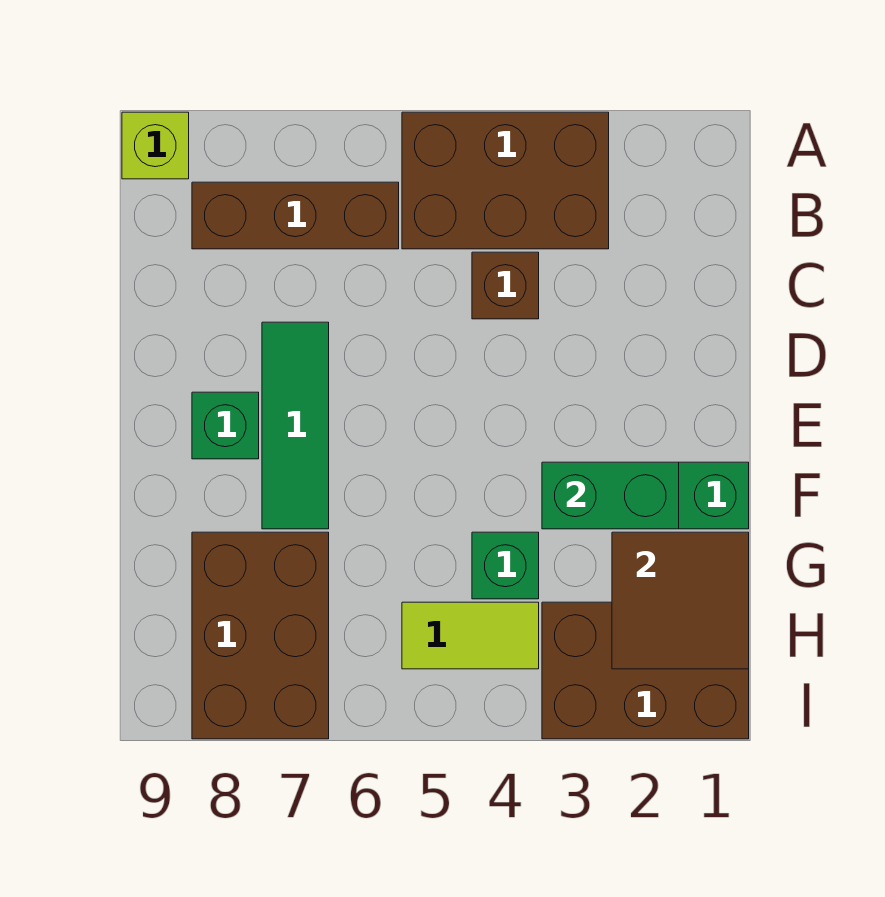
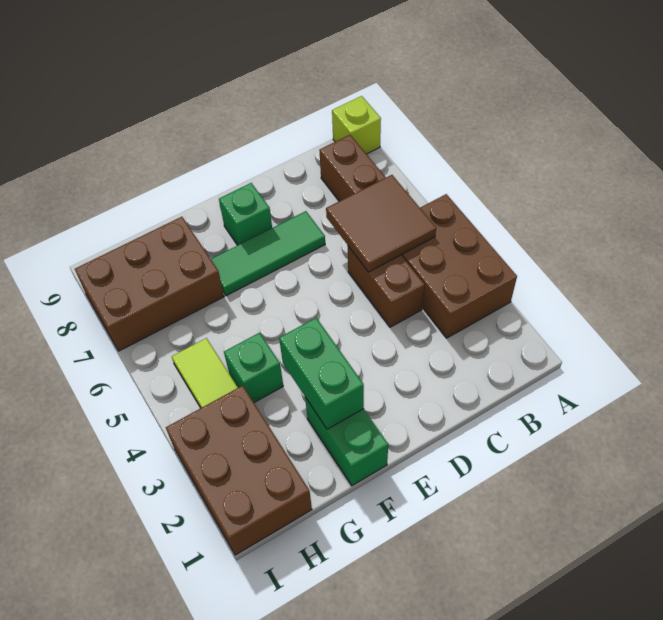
brown brick C4 level 1 -> brown brick C4:C5 level 1
brown tile G1:H2 level 2 -> brown tile B5:C6 level 2

